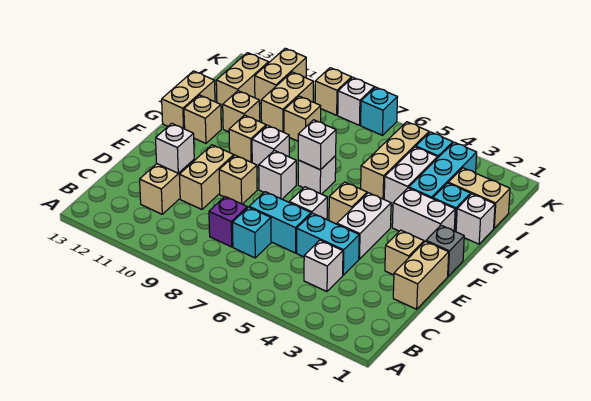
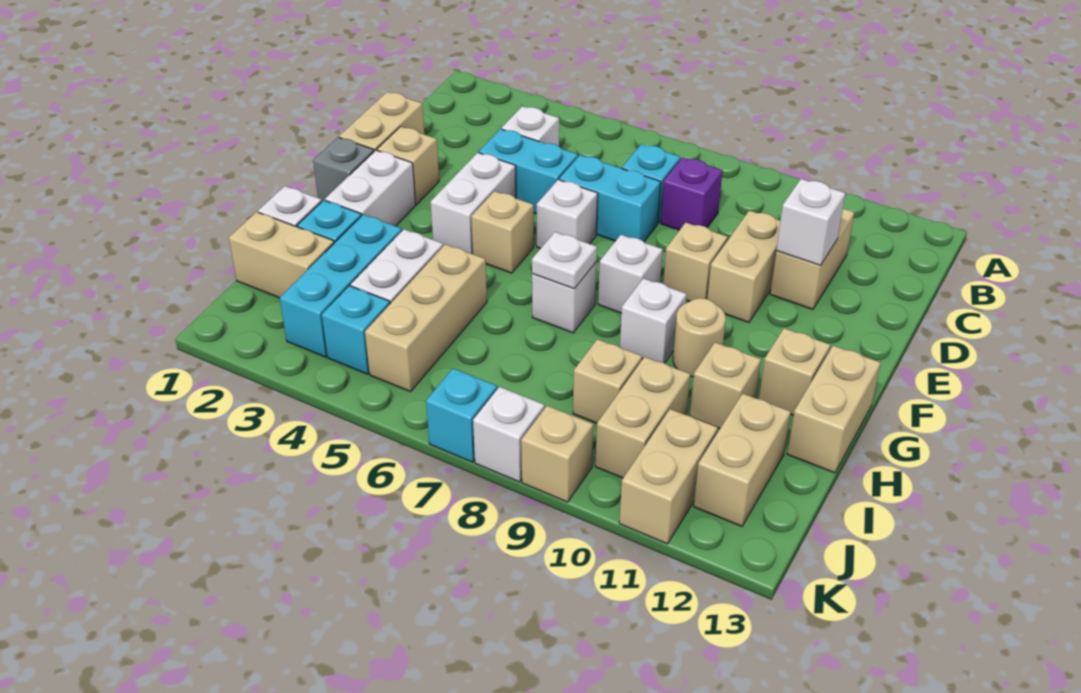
white brick G2:G3 level 1 -> white brick F2:G2 level 1
white brick G7 level 2 -> white plate G7 level 2
tan brick G10 level 1 -> tan round brick G10 level 1

